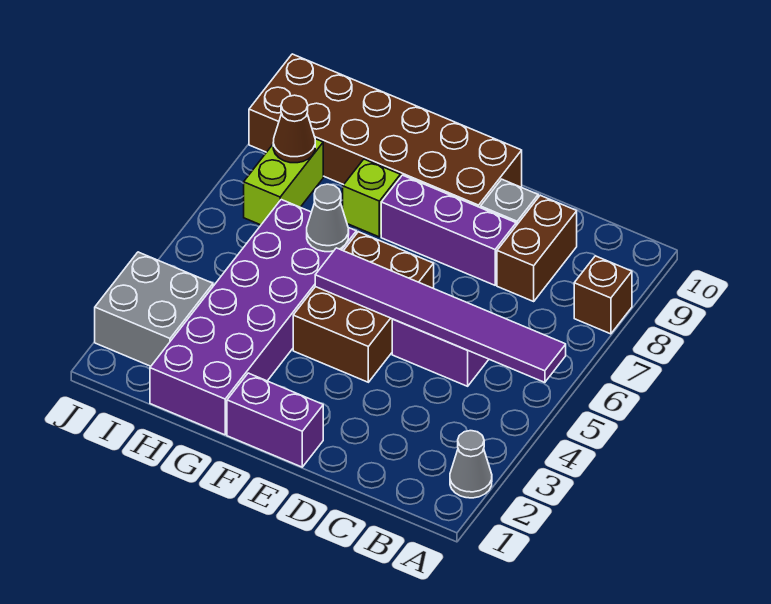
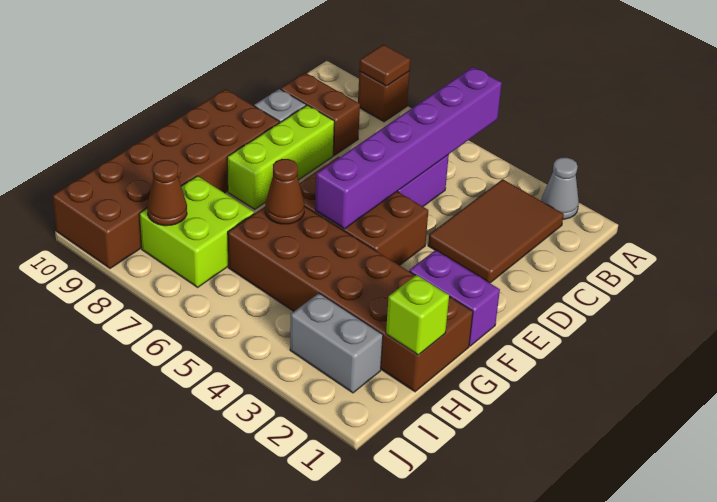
purple tile A5:F5 level 2 -> purple brick A5:F5 level 2
none -> brown tile A8 level 2
none -> brown tile B2:D3 level 1
purple brick D8:F8 level 1 -> lime brick D8:F8 level 1
purple brick E1:F1 level 1 -> purple brick F1:F2 level 1
purple brick G1:H6 level 1 -> brown brick G1:H6 level 1
grey cone G6 level 2 -> brown cone G6 level 2
lime brick G8 level 1 -> lime brick H1 level 2
grey brick I2:J3 level 1 -> grey brick I2:I3 level 1
lime brick I7:I8 level 1 -> lime brick H7:I8 level 1

